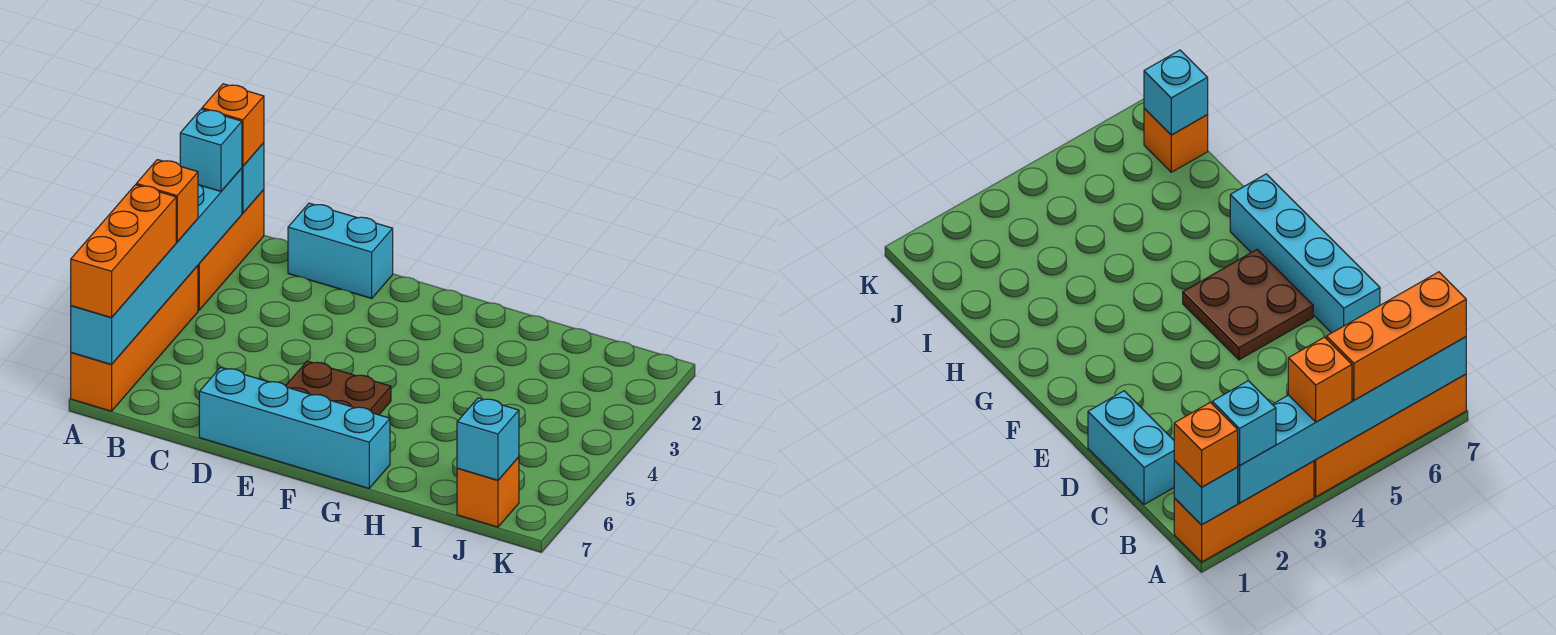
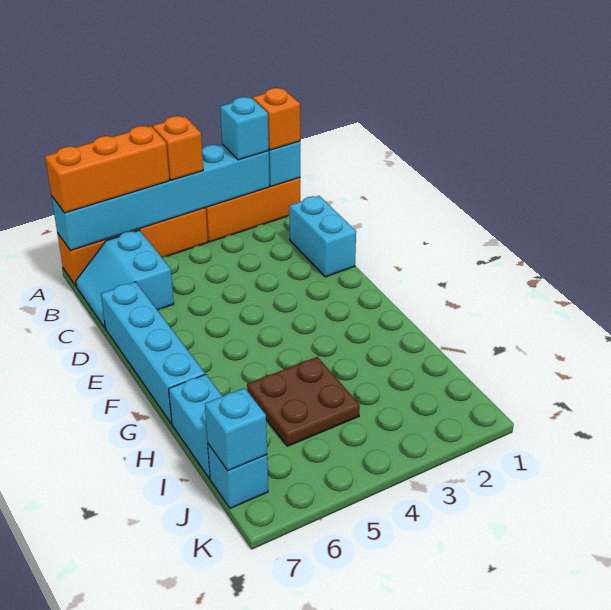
none -> cyan slope B6:C7 level 1 top 6
brown plate E5:F6 level 1 -> brown plate H4:I5 level 1
none -> cyan brick H7:I7 level 1
orange brick J7 level 1 -> cyan brick J7 level 1

